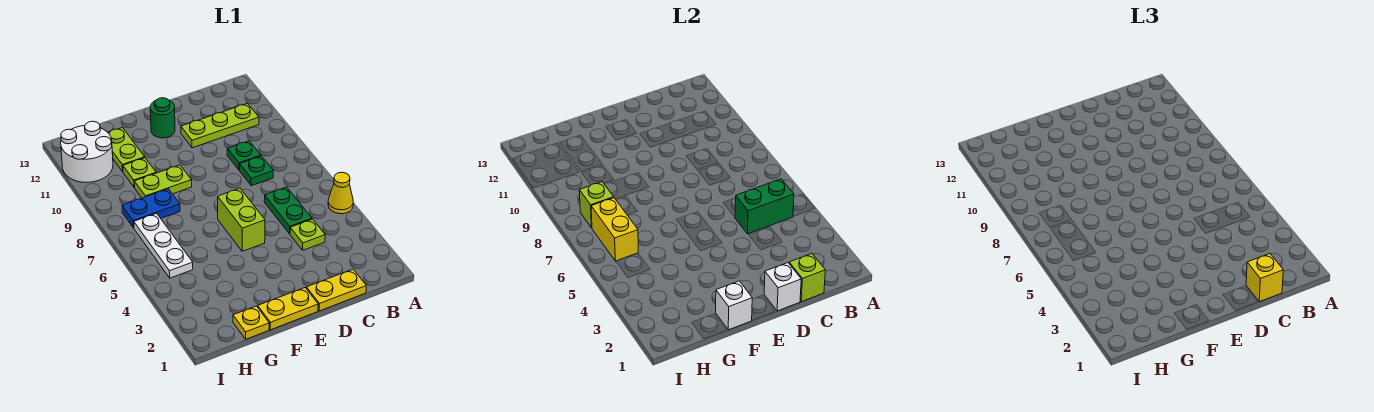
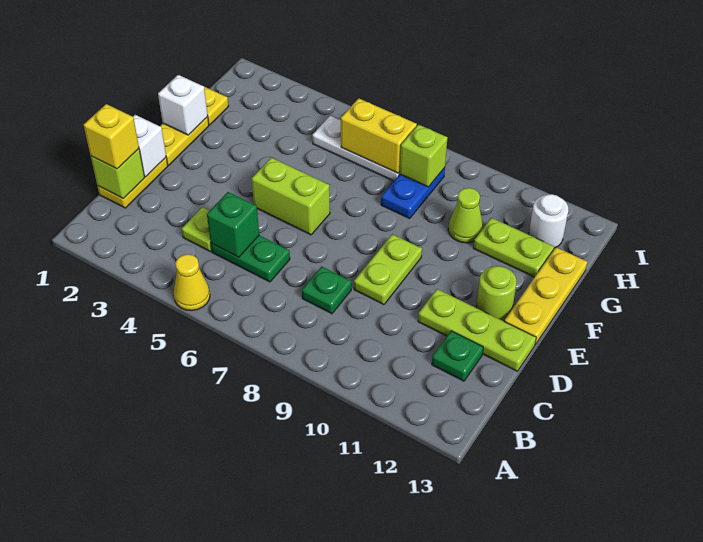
green brick B5:C5 level 2 -> green brick C5 level 2
lime plate B11:D11 level 1 -> lime plate D11:D13 level 1
green plate C9 level 1 -> green plate C12 level 1
green round brick E12 level 1 -> lime round brick E12 level 1
none -> yellow plate E13:G13 level 1
lime plate F9:G9 level 1 -> lime plate D9:E9 level 1
lime plate G10 level 1 -> lime cone G10 level 1
white round brick H11:I12 level 1 -> white round brick H12 level 1

